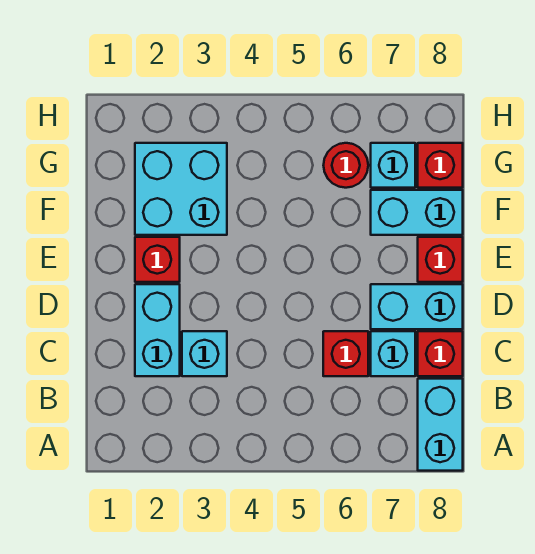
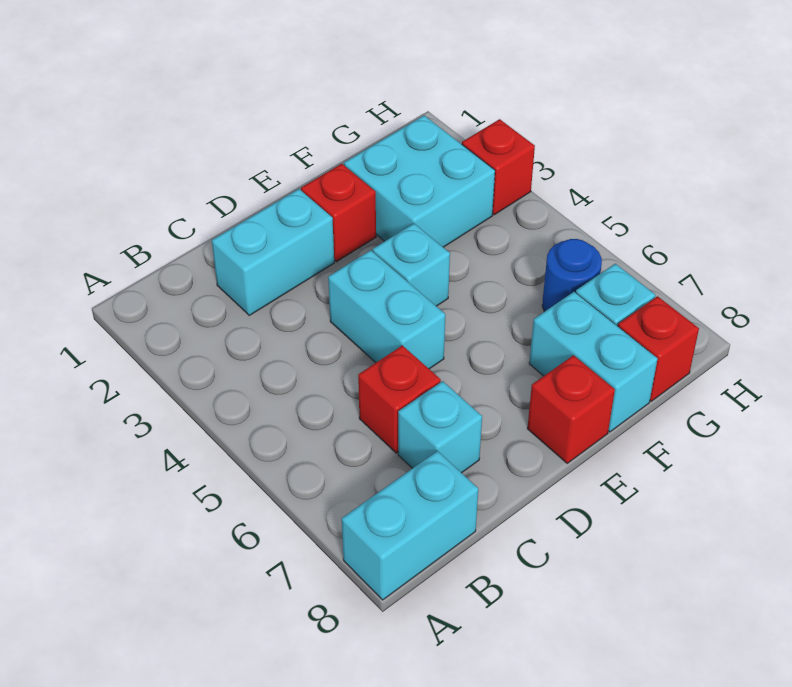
cyan brick C3 level 1 -> cyan brick E4 level 1
red brick C8 level 1 -> red brick H3 level 1
cyan brick D7:D8 level 1 -> cyan brick D4:D5 level 1
red round brick G6 level 1 -> blue round brick G6 level 1

